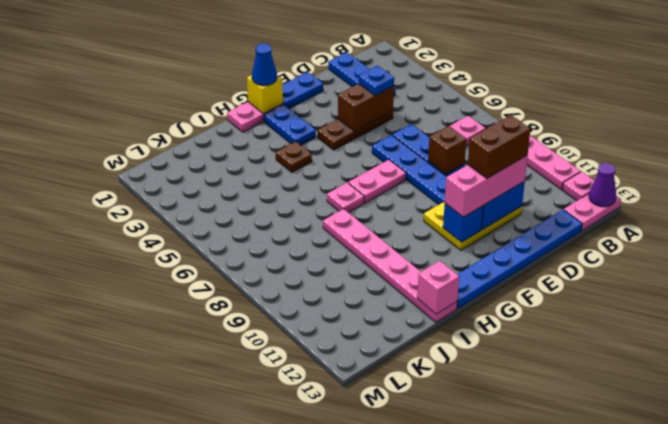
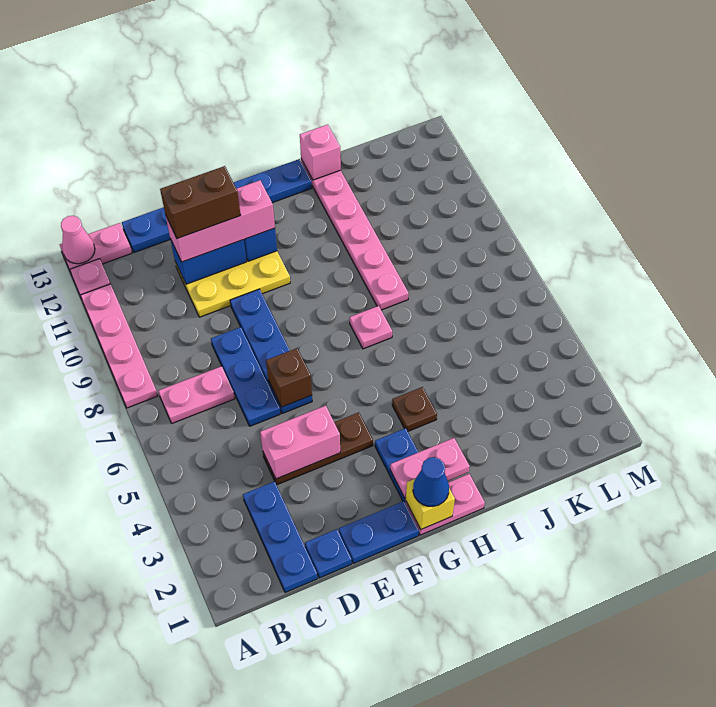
purple cone A13 level 2 -> pink cone A13 level 2
brown brick D4:E4 level 2 -> pink brick D4:E4 level 2
blue plate D4 level 3 -> blue plate D1 level 1
brown brick D8 level 2 -> brown brick E6 level 2
pink plate F7:G7 level 1 -> pink plate G2:H2 level 2

